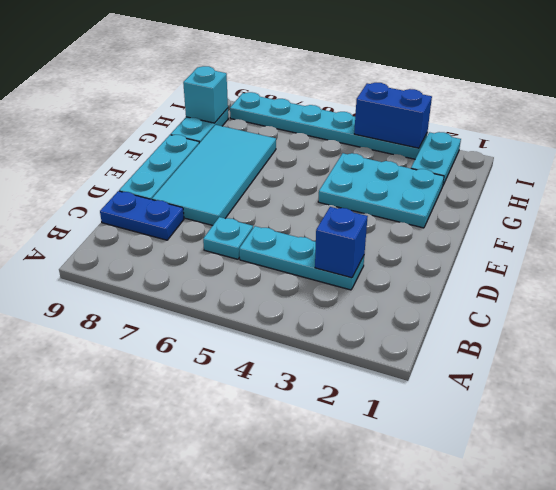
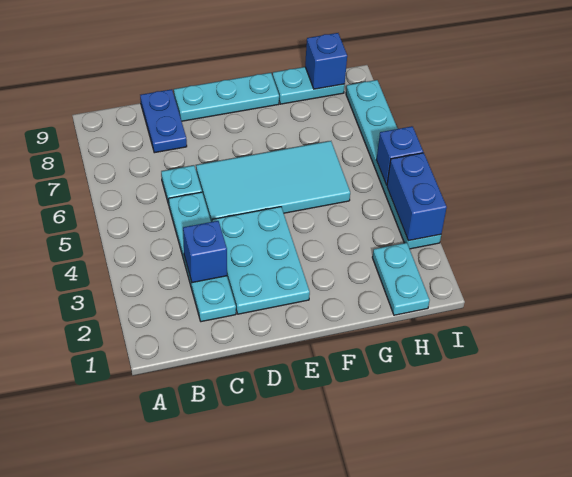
cyan plate C3:C5 level 1 -> cyan plate C2:C5 level 1
cyan tile D7:G8 level 1 -> cyan tile D5:G6 level 1
cyan plate F2:G4 level 1 -> cyan plate D2:E4 level 1
cyan plate H2:I2 level 1 -> cyan plate H1:H2 level 1
cyan brick H9 level 2 -> blue brick H9 level 2
none -> blue brick I5 level 2

